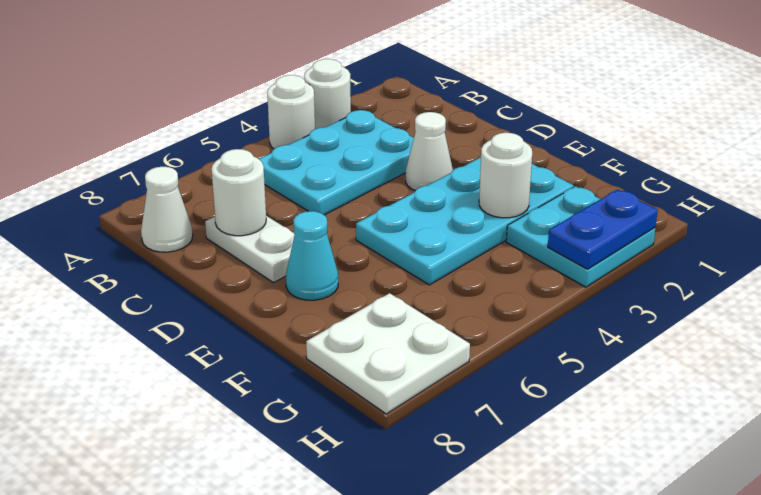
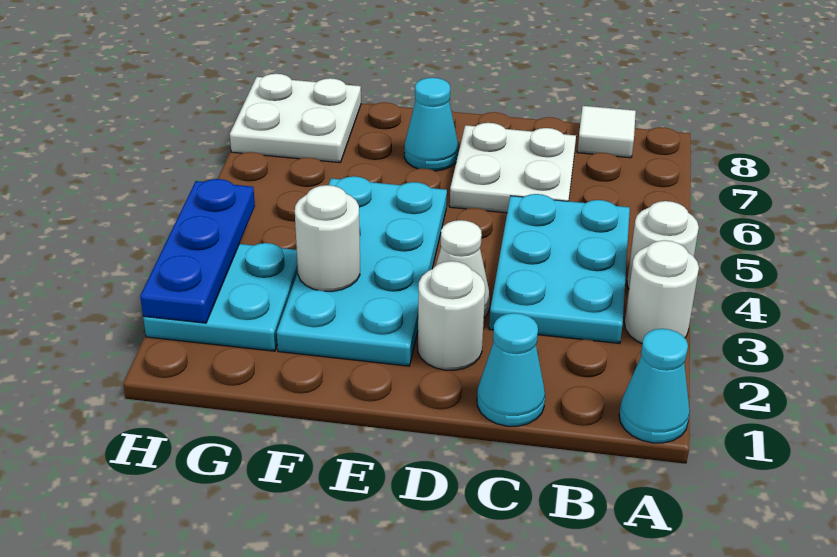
none -> cyan cone A1 level 1
white cone B8 level 1 -> white tile B8 level 1
none -> cyan cone C1 level 1
white plate C7:D7 level 1 -> white plate C6:D7 level 1
white round brick C7 level 2 -> white round brick D2 level 1
blue plate H2:H3 level 2 -> blue plate H2:H4 level 2

